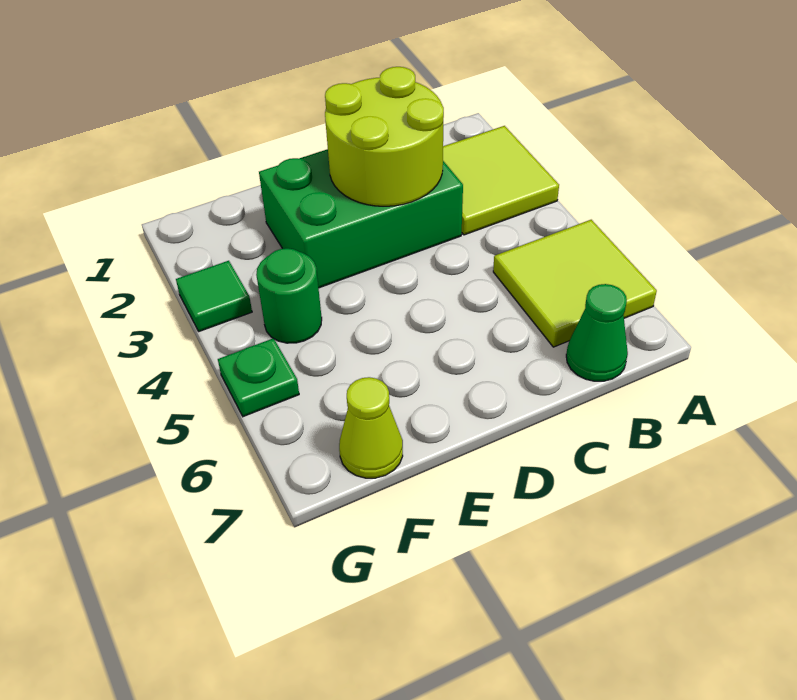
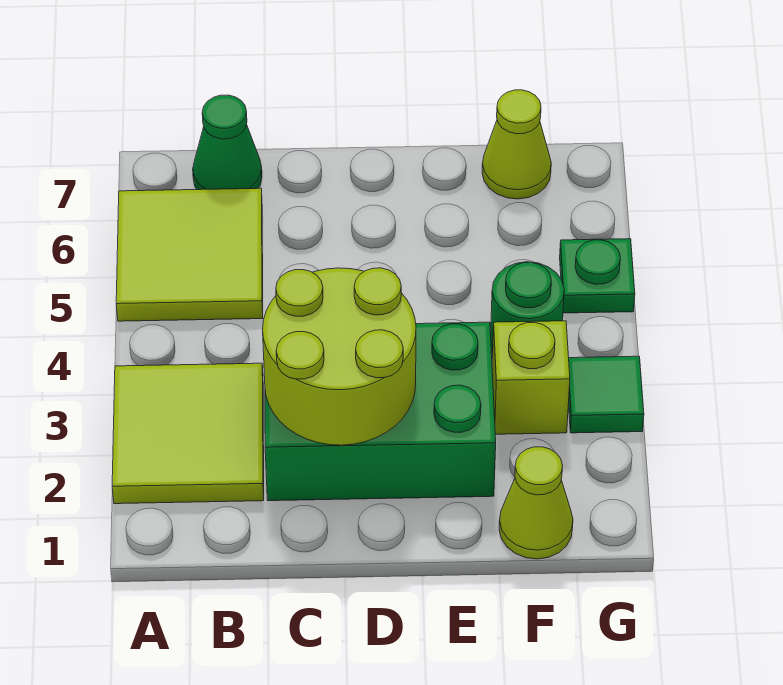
none -> lime cone F1 level 1
none -> lime brick F3 level 1

